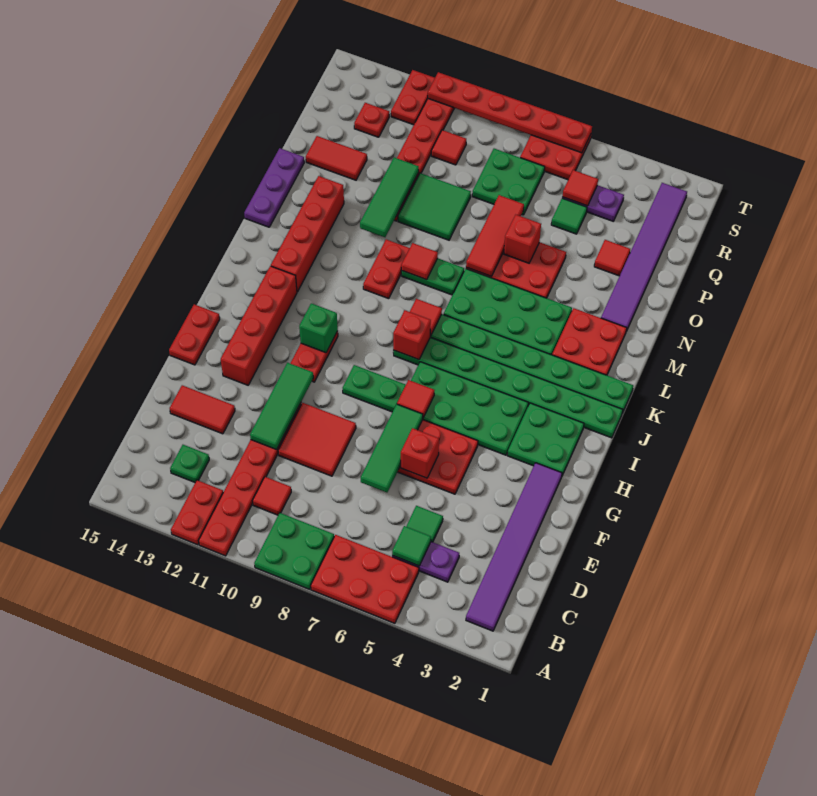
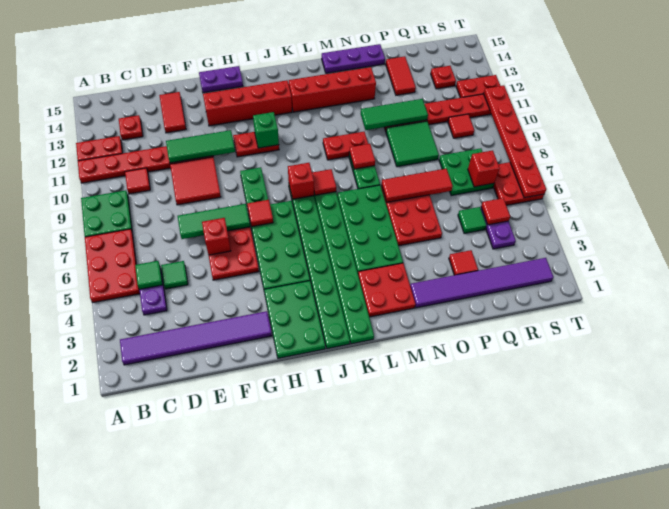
green plate C13 level 1 -> red plate C13 level 1
red plate G15:H15 level 1 -> purple plate G15:H15 level 1
green plate H2:I3 level 1 -> green plate H1:I3 level 1
red brick O6 level 2 -> red brick R7 level 2

